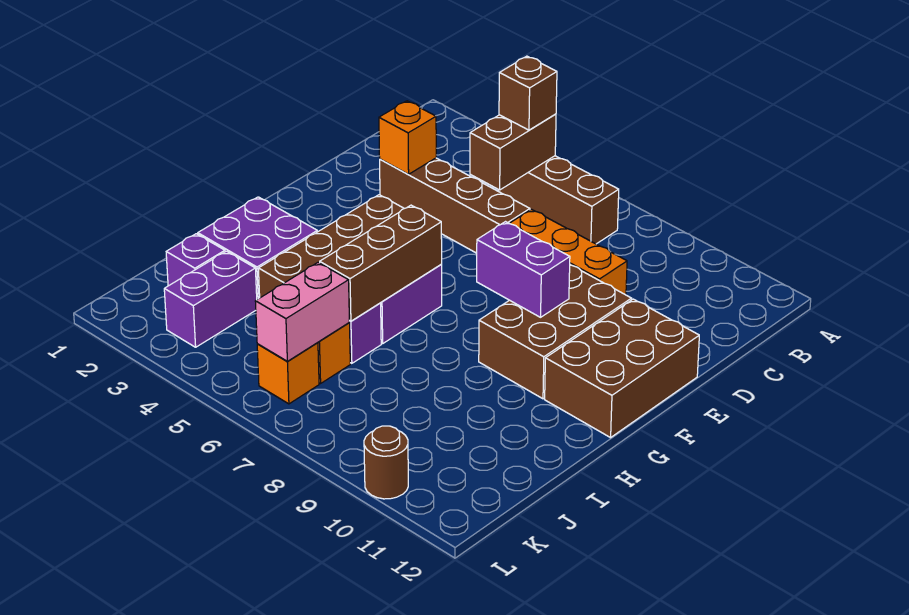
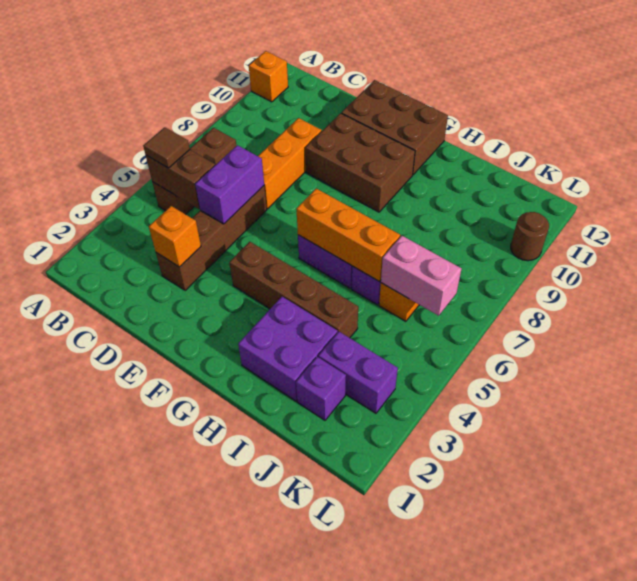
brown brick B5 level 3 -> brown tile B5 level 3
purple brick F8:F9 level 2 -> purple brick D5:D6 level 2
brown brick G6:I6 level 2 -> orange brick G6:I6 level 2
orange brick K6 level 1 -> orange brick A11 level 1

